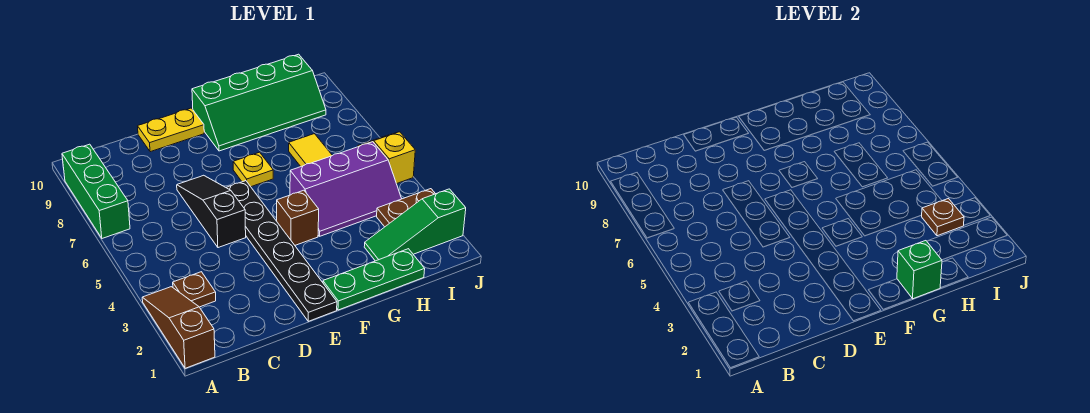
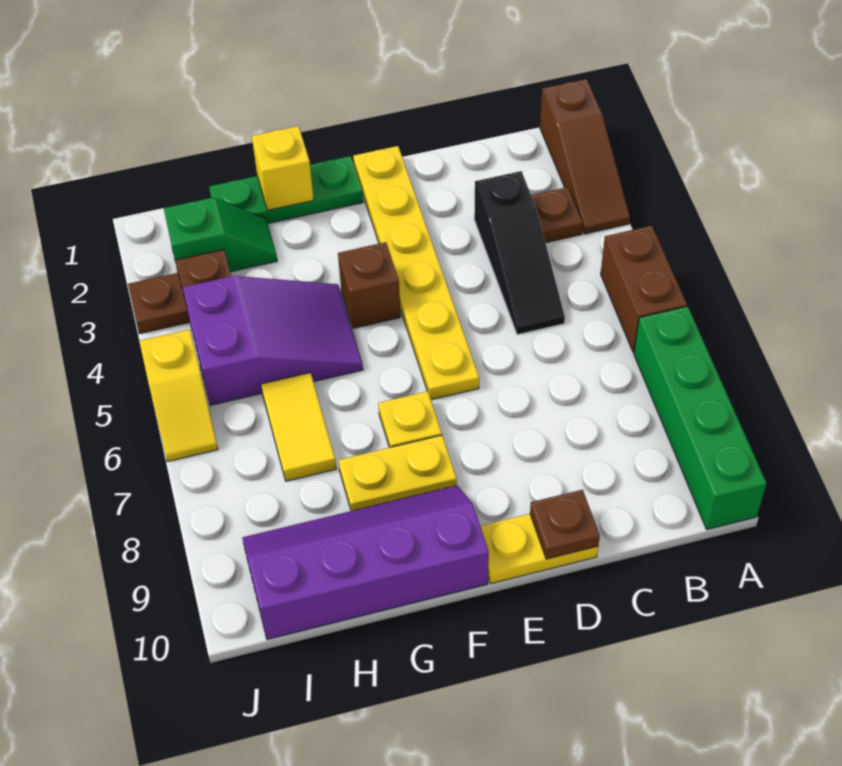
none -> brown brick A5:A6 level 1
green brick A7:A9 level 1 -> green brick A7:A10 level 1
black slope D5:D7 level 1 top 5 -> black slope C3:C5 level 1 top 3
none -> brown plate D10 level 2
black plate E1:E6 level 1 -> yellow plate E1:E6 level 1
none -> yellow plate F8:G8 level 1
green slope F9:I10 level 1 top 10 -> purple slope F9:I10 level 1 top 10
green brick G1 level 2 -> yellow brick G1 level 2
purple slope G4:I5 level 1 top 5 -> purple slope G4:I5 level 1 top I
green slope H2:J2 level 1 top J -> green slope H2:I2 level 1 top I

